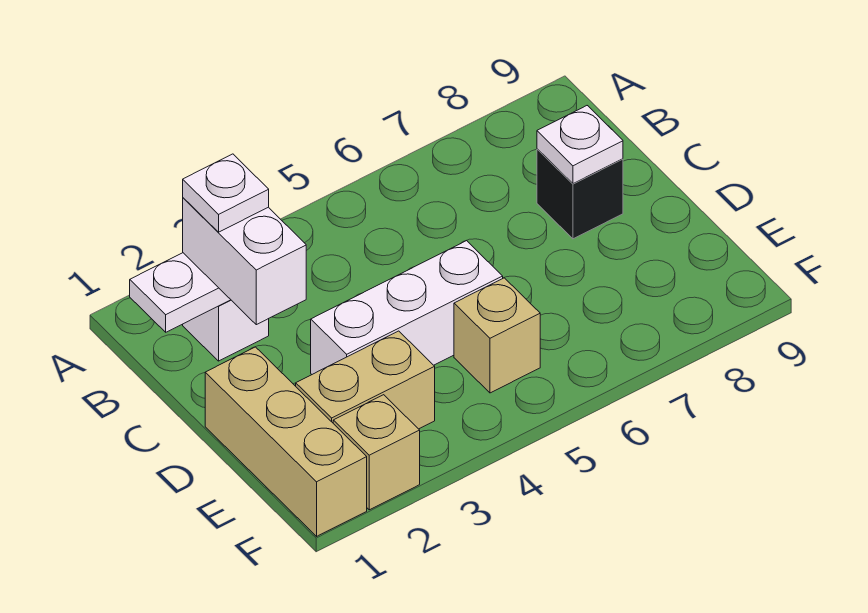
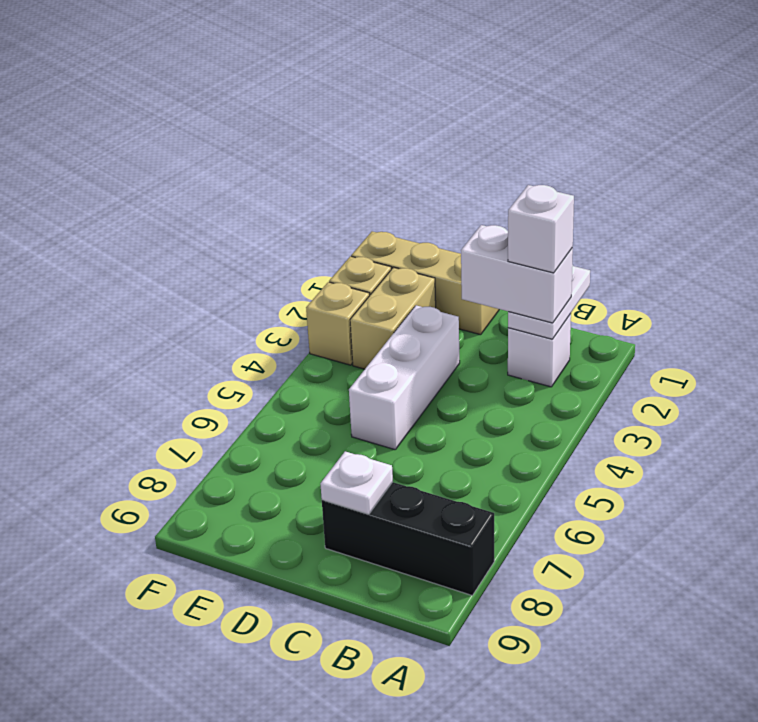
white plate B2 level 4 -> white brick B2 level 4
black brick C8 level 1 -> black brick A8:C8 level 1
tan brick E5 level 1 -> tan brick F3 level 1

